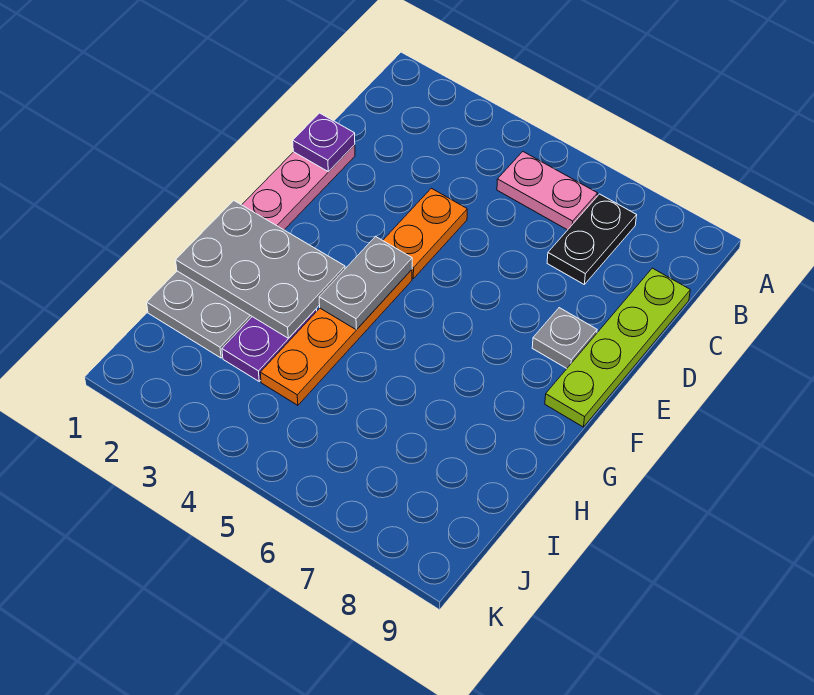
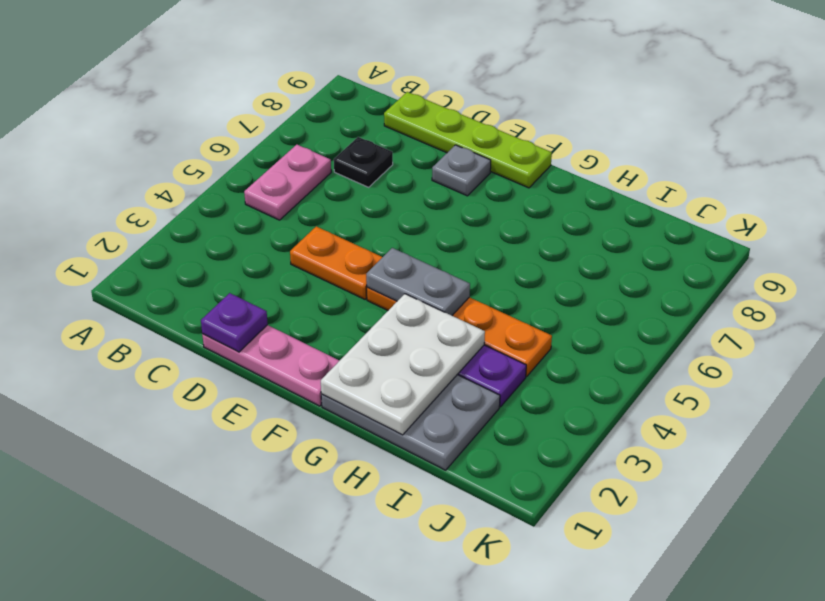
black plate B7:C7 level 1 -> black plate C7 level 1
grey plate G1:H3 level 2 -> white plate G1:H3 level 2

